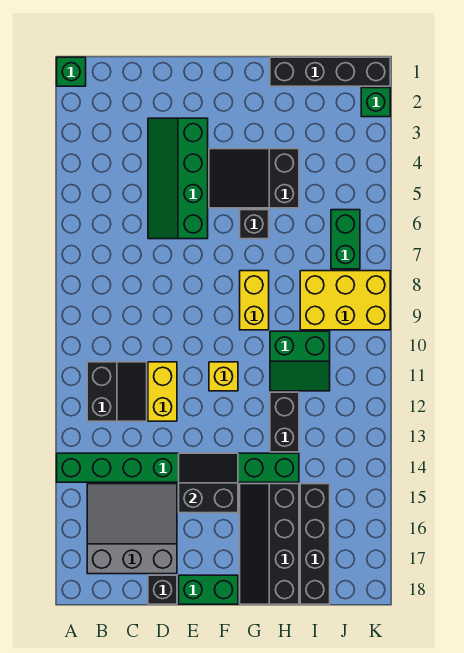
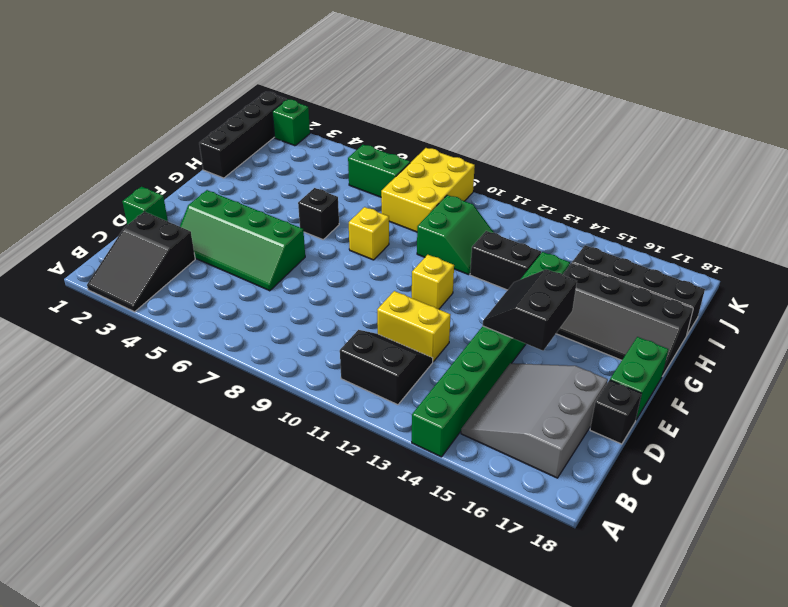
green brick A1 level 1 -> green brick D1 level 1
black slope F4:H5 level 1 top H -> black slope A2:C3 level 1 top C
yellow brick G8:G9 level 1 -> yellow brick G8 level 1

